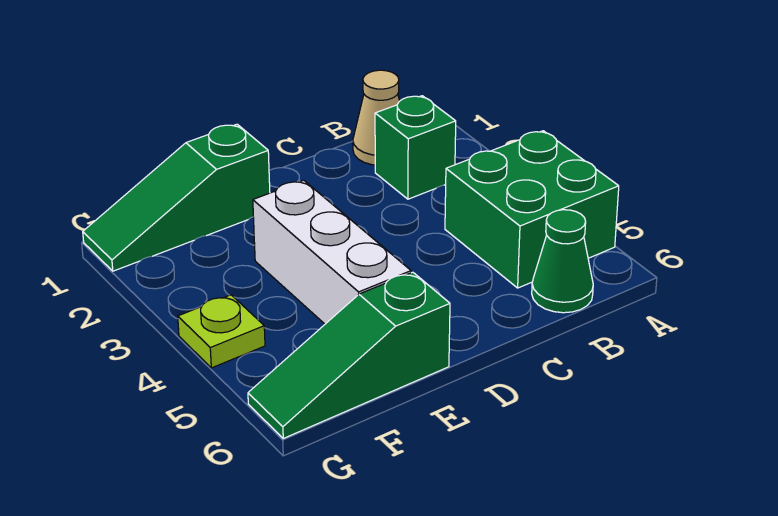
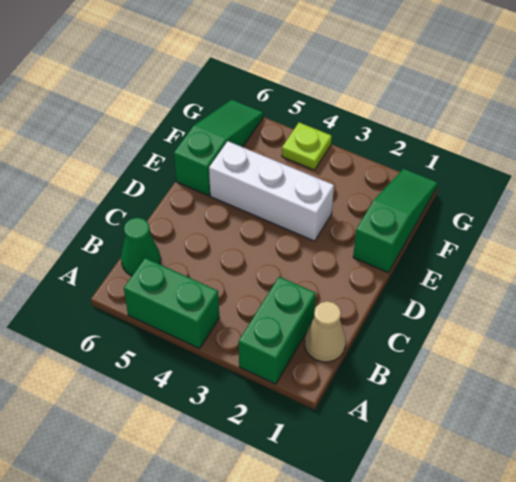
green brick A4:B5 level 1 -> green brick A4:A5 level 1
green brick B2 level 1 -> green brick A2:B2 level 1

